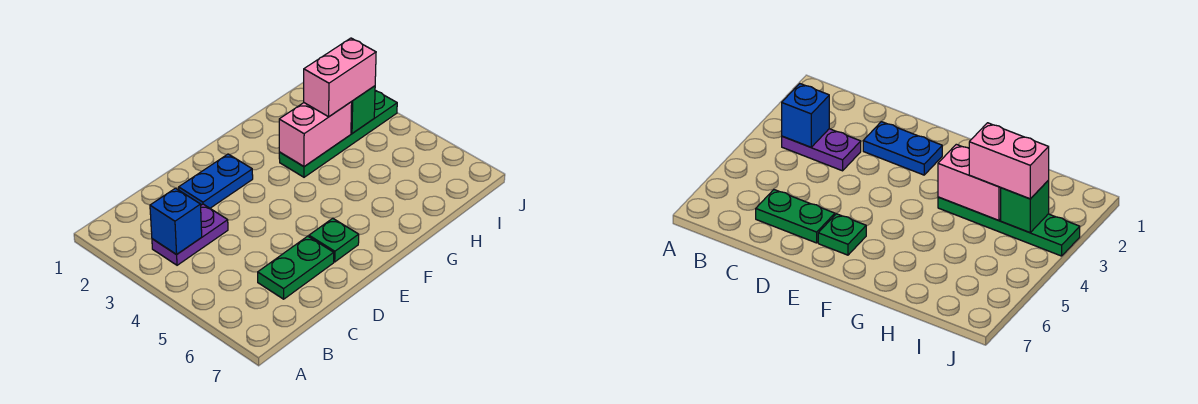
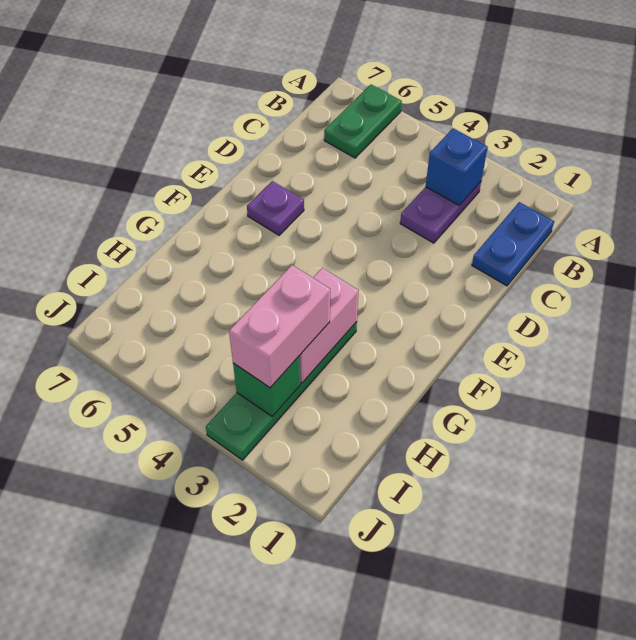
green plate C6:D6 level 1 -> green plate A6:B6 level 1
blue plate D2:E2 level 1 -> blue plate B1:C1 level 1
green plate E6 level 1 -> purple plate E6 level 1

